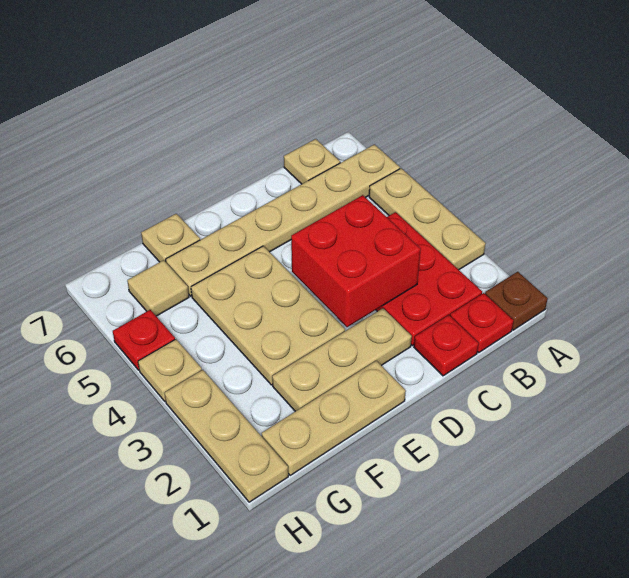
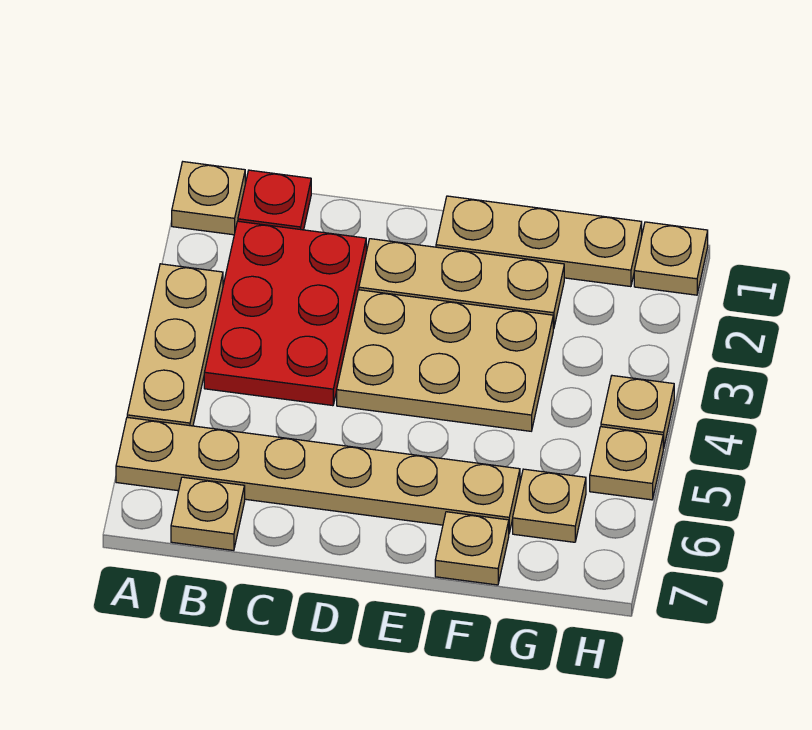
brown plate A1 level 1 -> tan plate A1 level 1
red plate C1 level 1 -> none
red brick C3:D4 level 2 -> none
tan plate E3:F5 level 1 -> tan plate D3:F4 level 1
tan tile G6 level 1 -> tan plate G6 level 1
tan plate H1:H3 level 1 -> tan plate H1 level 1
red plate H5 level 1 -> tan plate H5 level 1

